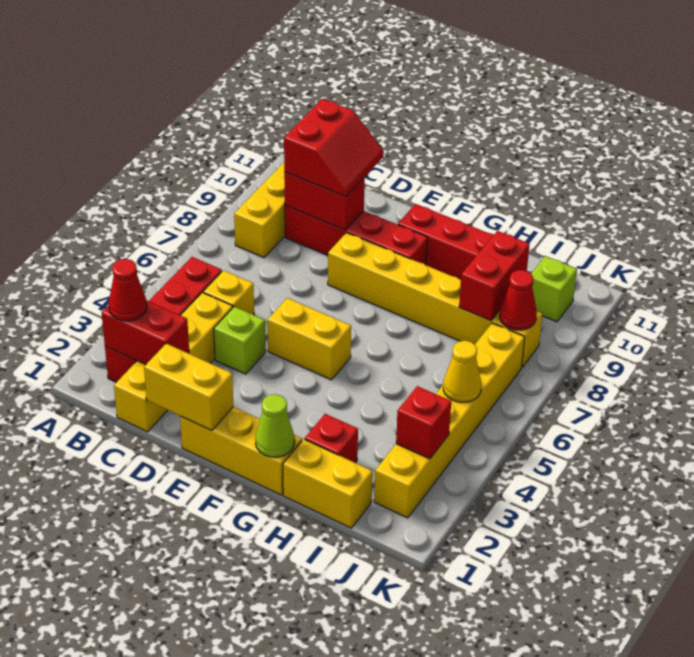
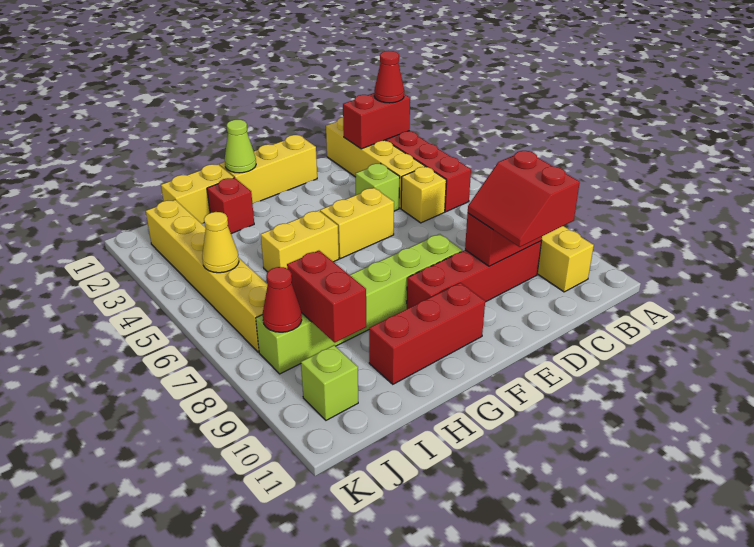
yellow brick D1:E1 level 2 -> yellow brick G5:H5 level 1
yellow brick E8:J8 level 1 -> lime brick E8:J8 level 1
red brick J3 level 2 -> none

